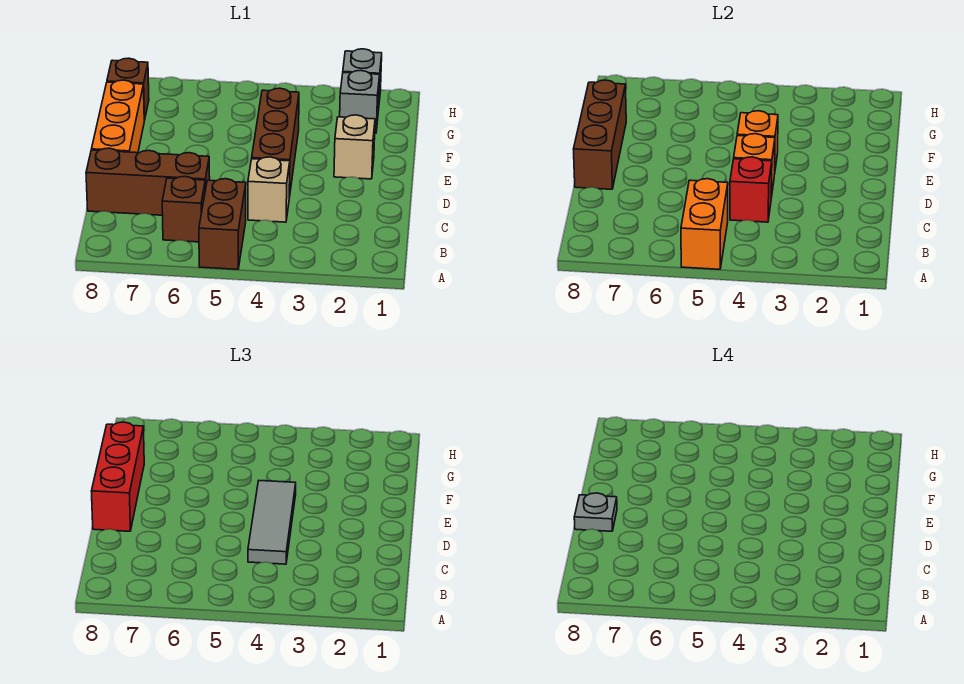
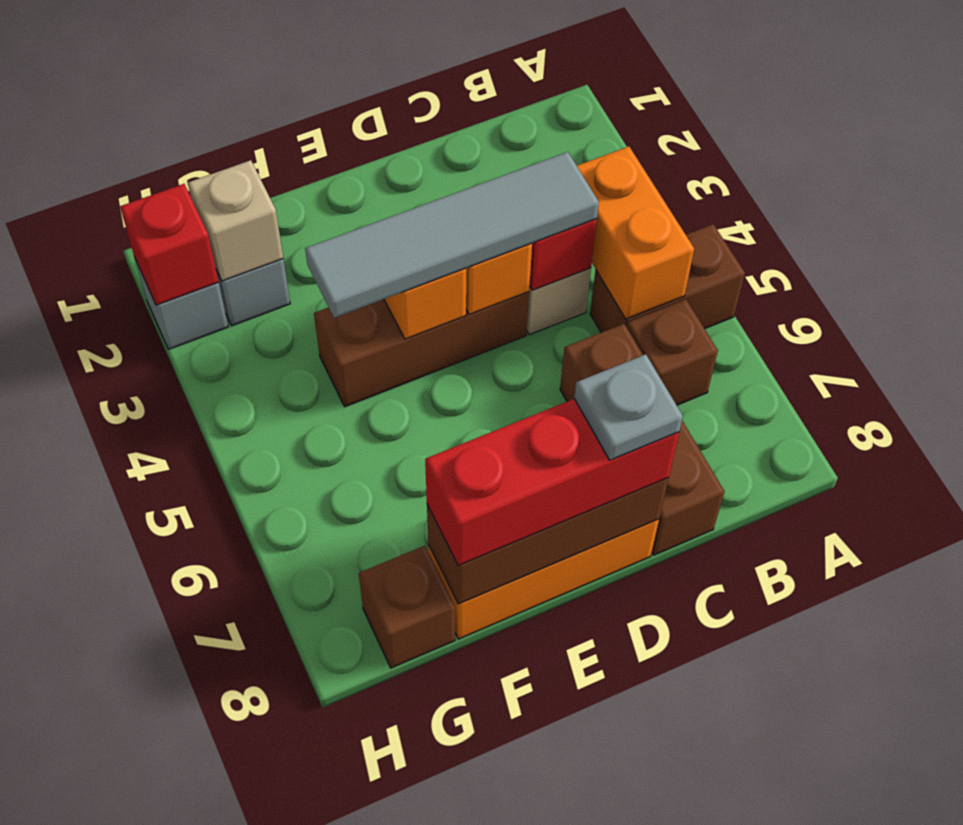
orange brick A5:B5 level 2 -> orange brick B4:B5 level 2
grey tile C4:E4 level 3 -> grey tile C4:F4 level 3
tan brick E2 level 1 -> tan brick G2 level 2
none -> red brick H2 level 2

